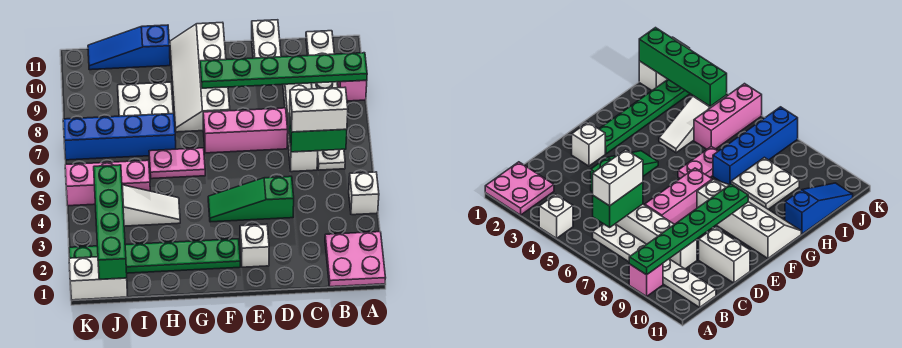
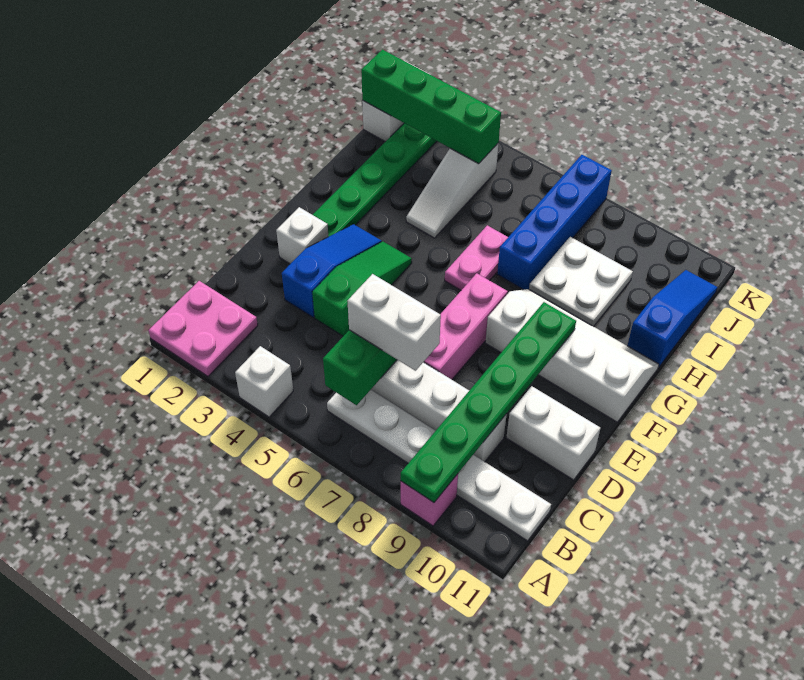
white brick B6:C6 level 3 -> white brick C6:C7 level 3
none -> blue slope D3:F3 level 1 top D
pink brick I5:K5 level 1 -> none

